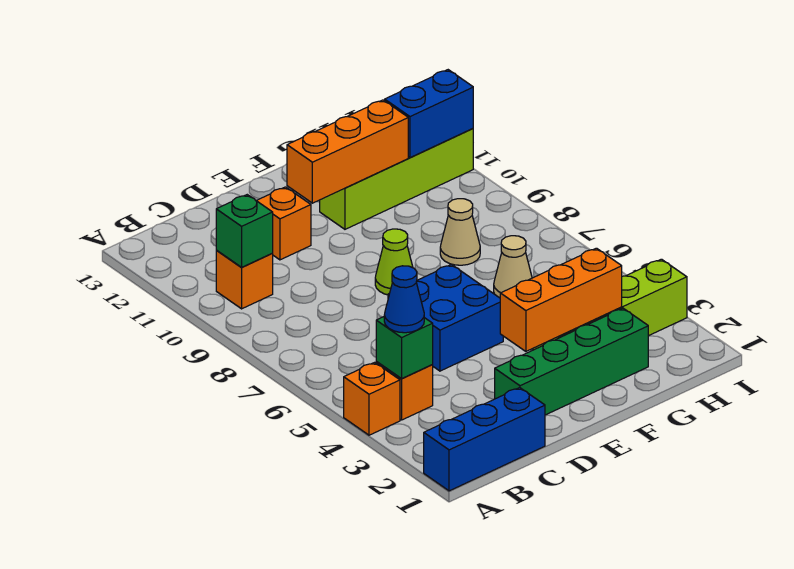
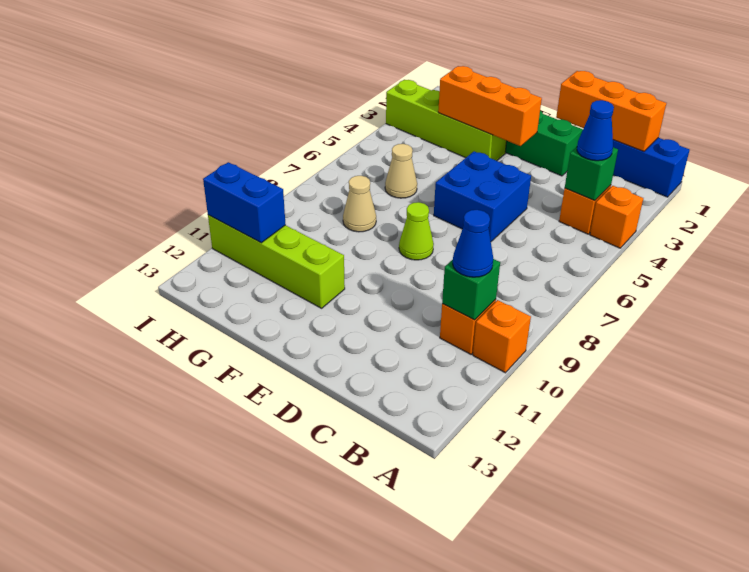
none -> blue cone B10 level 3
orange brick D11 level 1 -> orange brick A10 level 1
orange brick E11:G11 level 2 -> orange brick B1:D1 level 2

